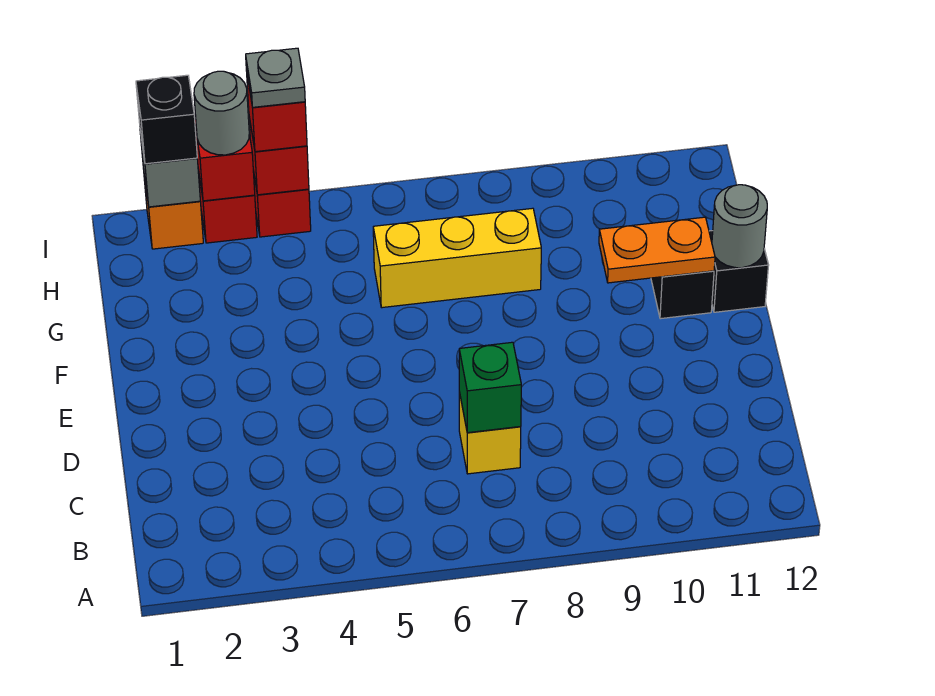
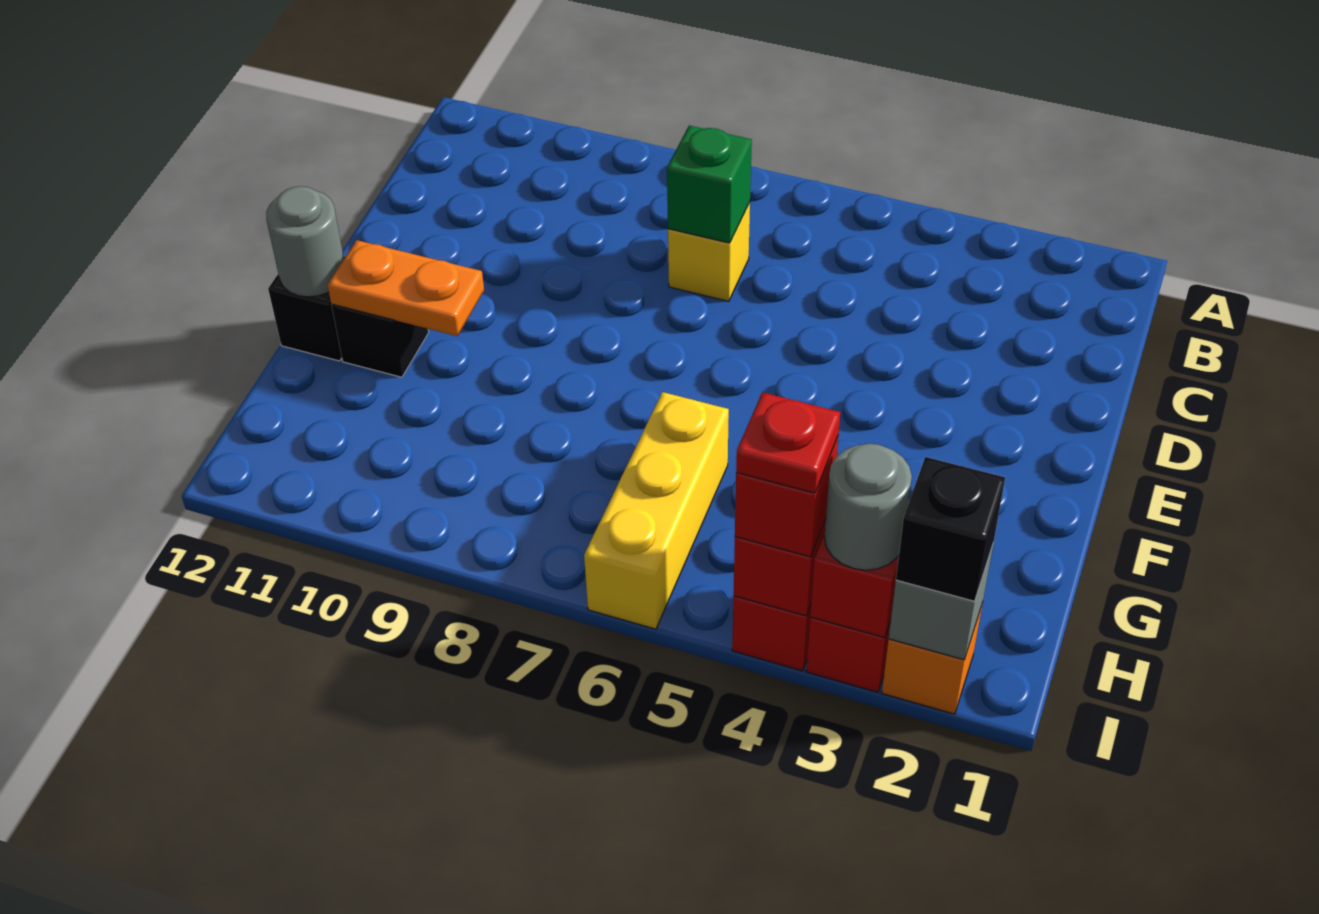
yellow brick G6:G8 level 1 -> yellow brick G6:I6 level 1
grey plate I4 level 4 -> red plate I4 level 4

